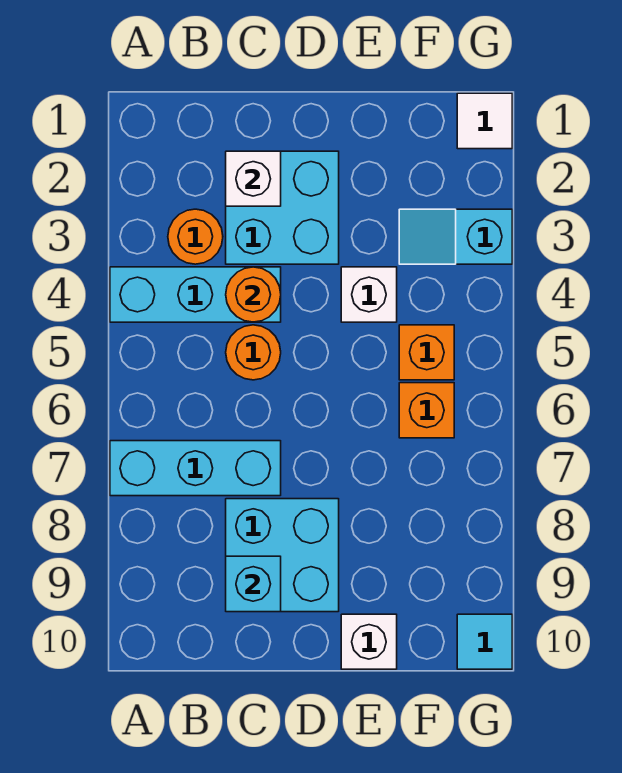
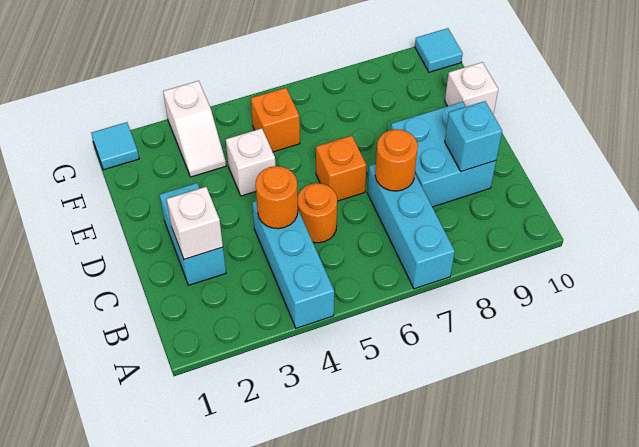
orange round brick B3 level 1 -> orange round brick C7 level 2
cyan brick C2:D3 level 1 -> cyan brick C2:D2 level 1
cyan slope F3:G3 level 1 top G -> white slope F3:G3 level 1 top G
orange brick F6 level 1 -> orange brick D6 level 1
white tile G1 level 1 -> cyan tile G1 level 1

